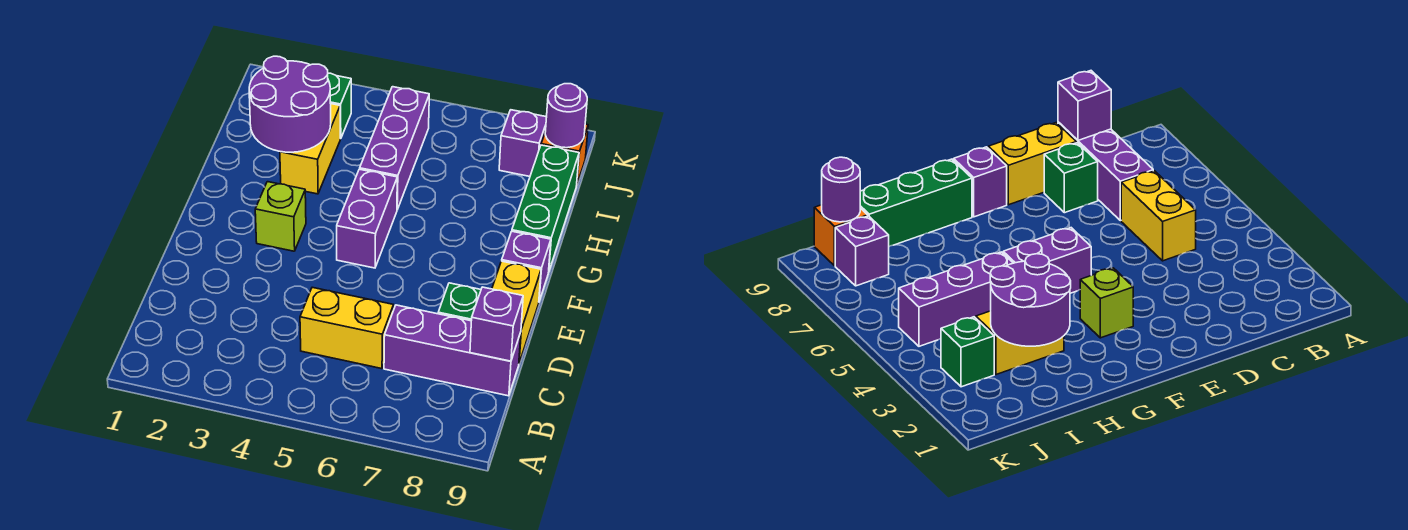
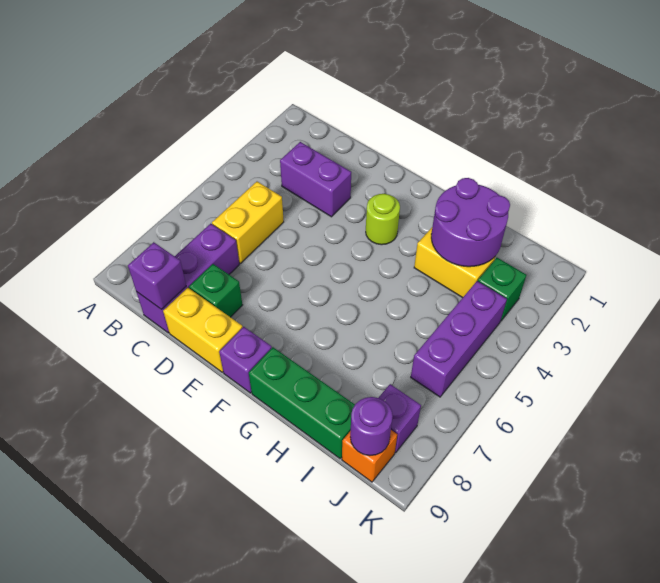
lime brick F3 level 1 -> lime round brick F3 level 1
purple brick F5:G5 level 1 -> purple brick C3:D3 level 1
purple brick H5:J5 level 1 -> purple brick J4:J6 level 1

